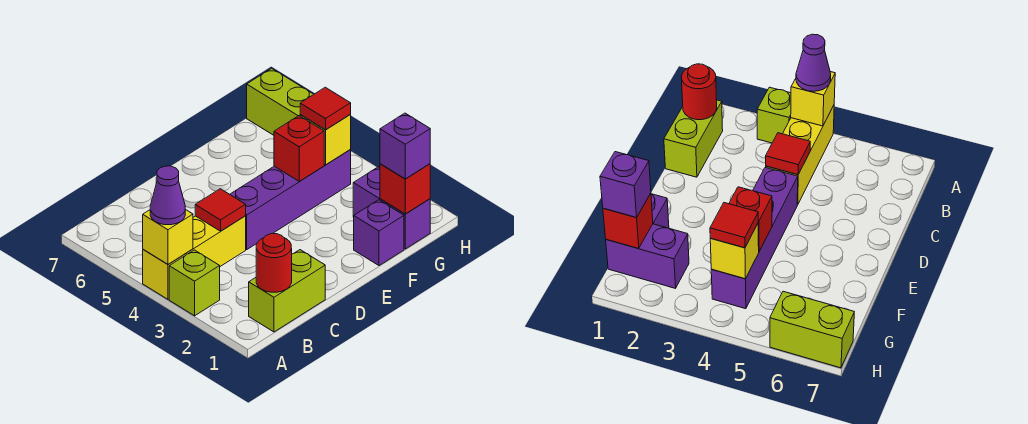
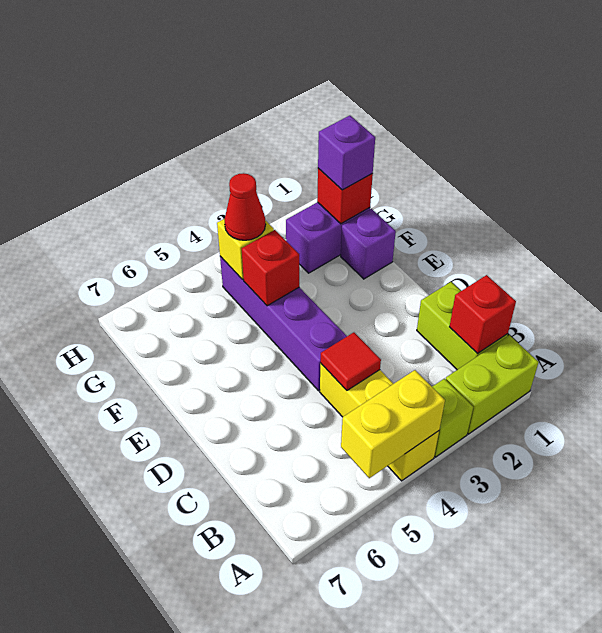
yellow brick A4 level 2 -> yellow brick A4:A5 level 2
purple cone A4 level 3 -> none
red round brick B1 level 2 -> red brick B1 level 2
red tile G4 level 3 -> red cone G4 level 3
lime brick H6:H7 level 1 -> lime brick A1:A2 level 1

